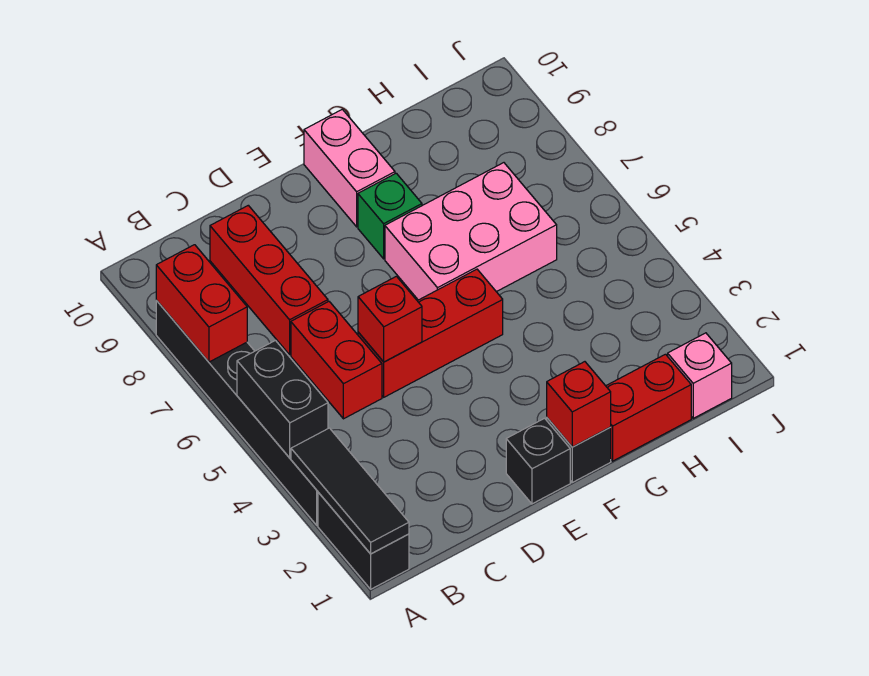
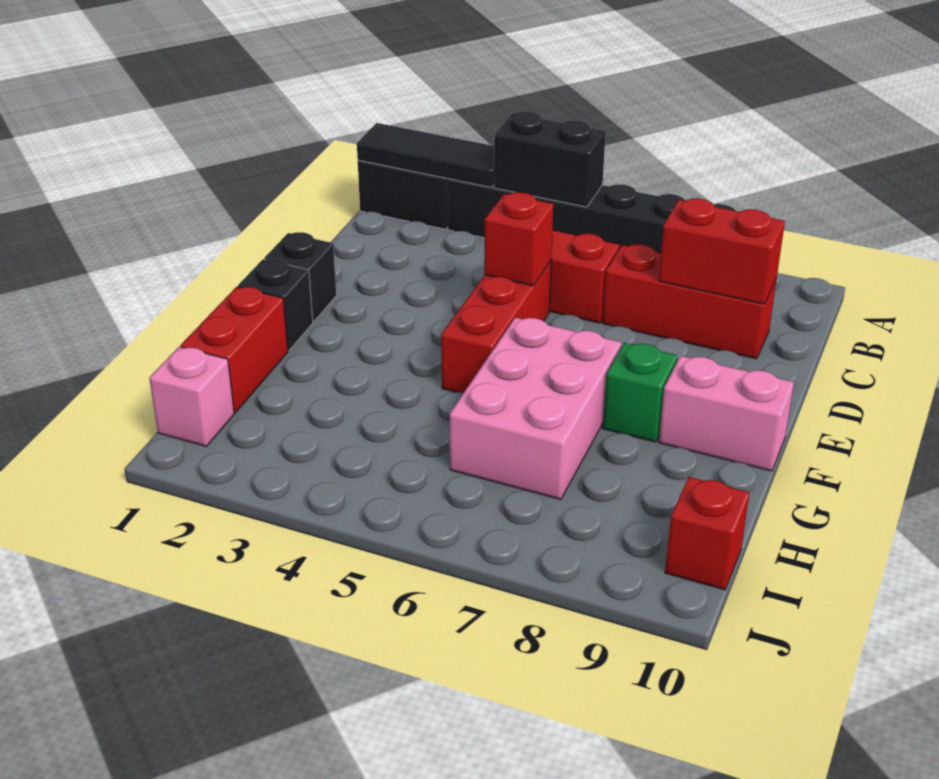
red brick A7:A8 level 2 -> red brick C8:C9 level 2
red brick F1 level 2 -> red brick I10 level 1

